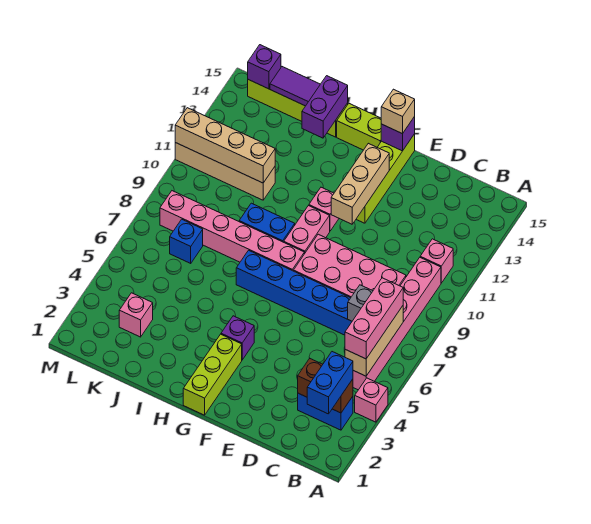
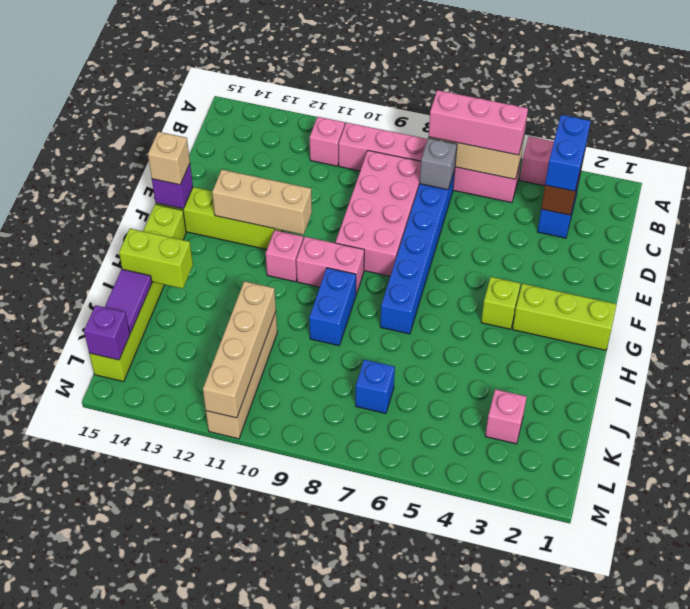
blue brick B2:B3 level 3 -> blue brick B3:C3 level 3
purple brick G4 level 1 -> lime brick G4 level 1
pink brick G8:L8 level 1 -> none
purple brick I14:I15 level 2 -> lime brick I14:I15 level 2

